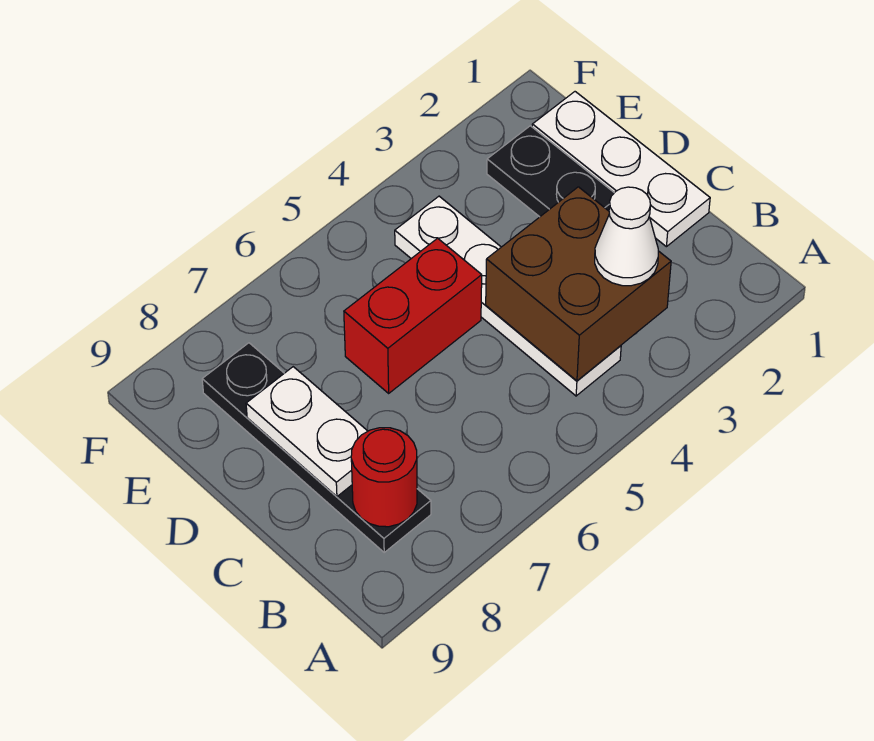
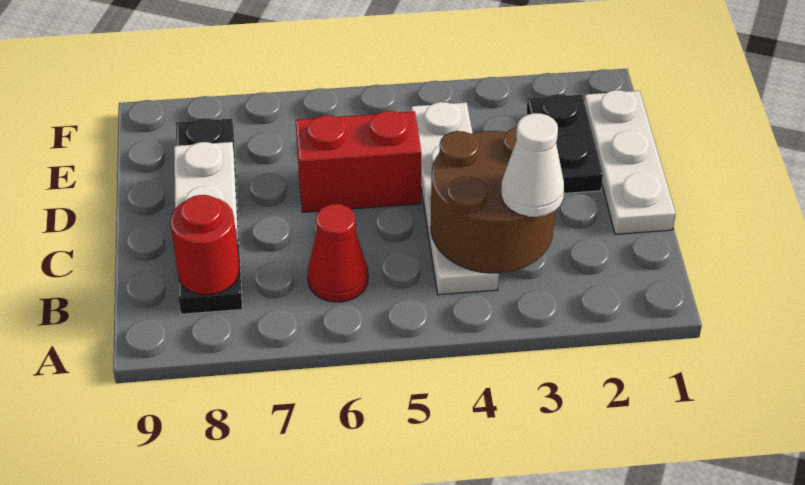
brown brick B3:C4 level 2 -> brown round brick B3:C4 level 2
none -> red cone B6 level 1

